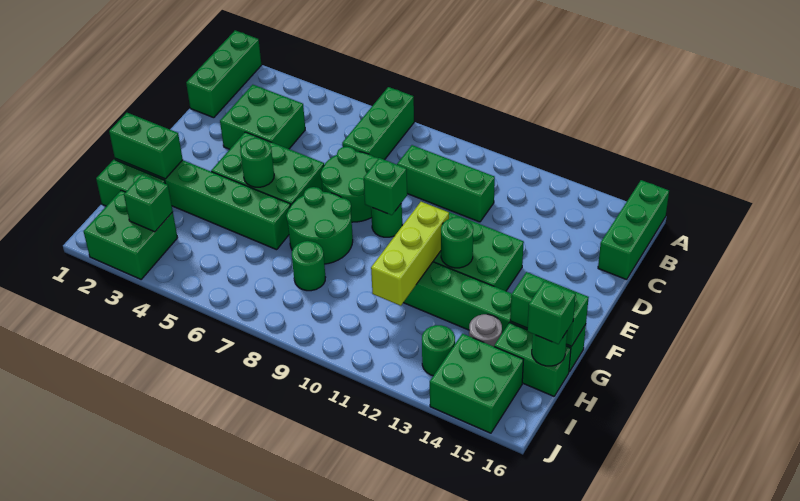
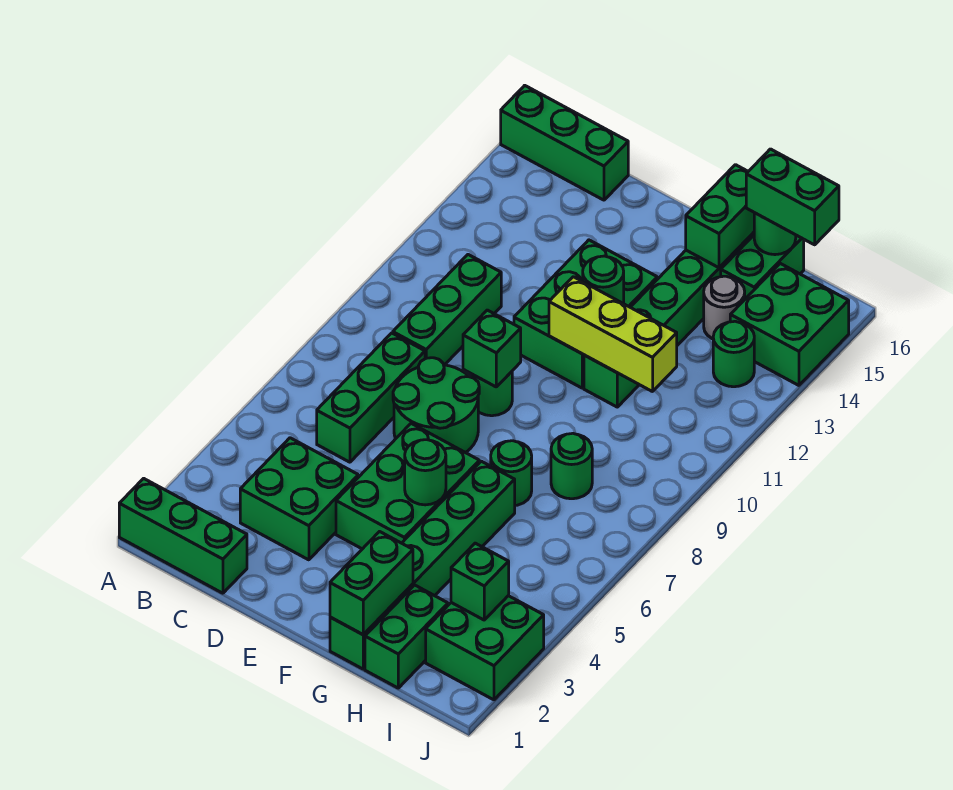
green brick A7:C7 level 1 -> green brick C6:C8 level 1
green round brick F7:G8 level 1 -> green round brick G7 level 1
green brick H16 level 3 -> green brick H16:I16 level 3

